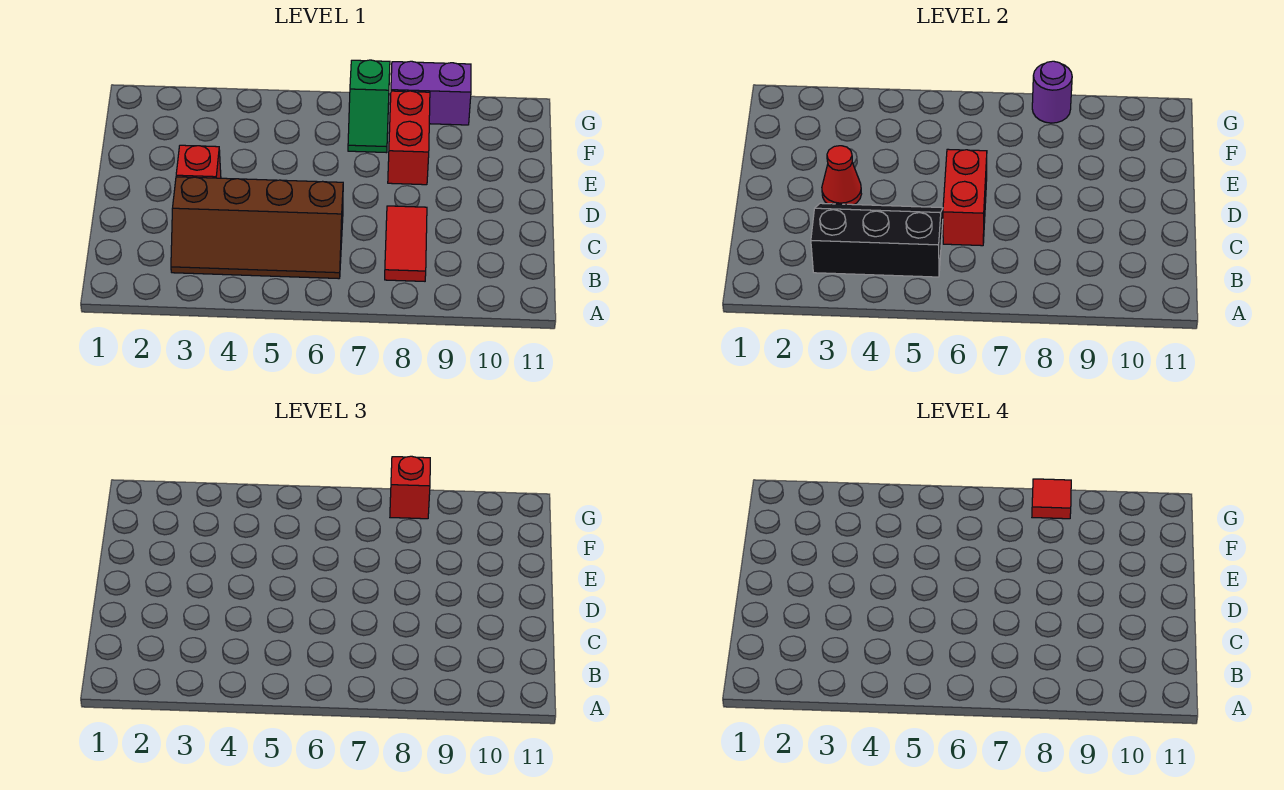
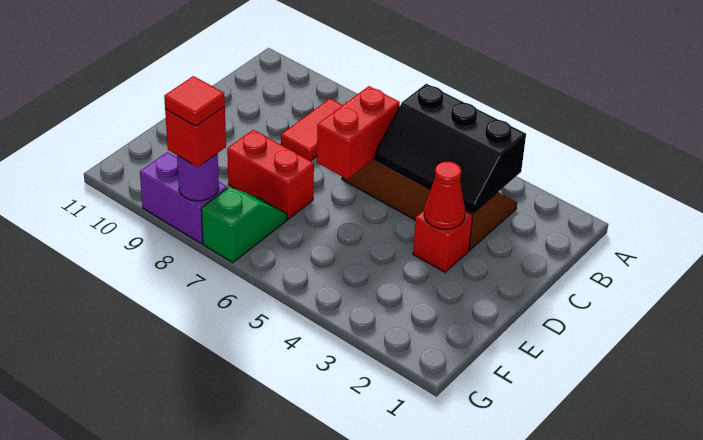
red brick E8:F8 level 1 -> red brick E7:E8 level 1

